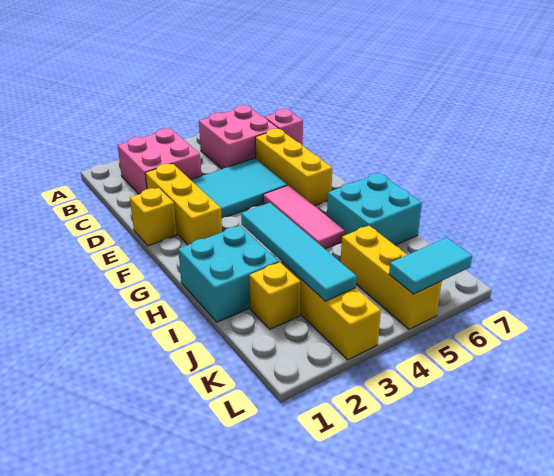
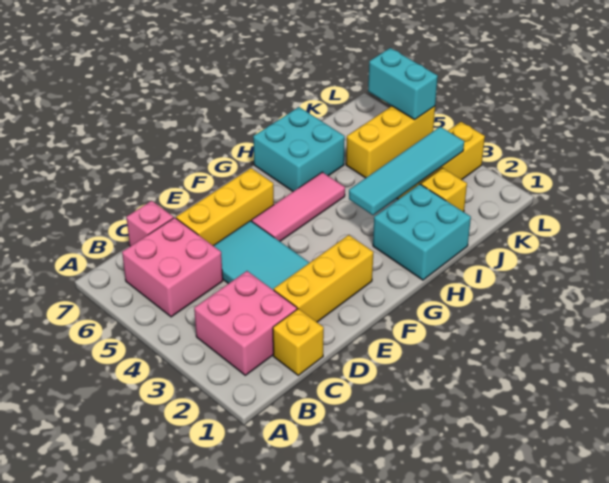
yellow brick E1 level 1 -> yellow brick C1 level 1
cyan tile L5:L6 level 2 -> cyan brick L5:L6 level 2

